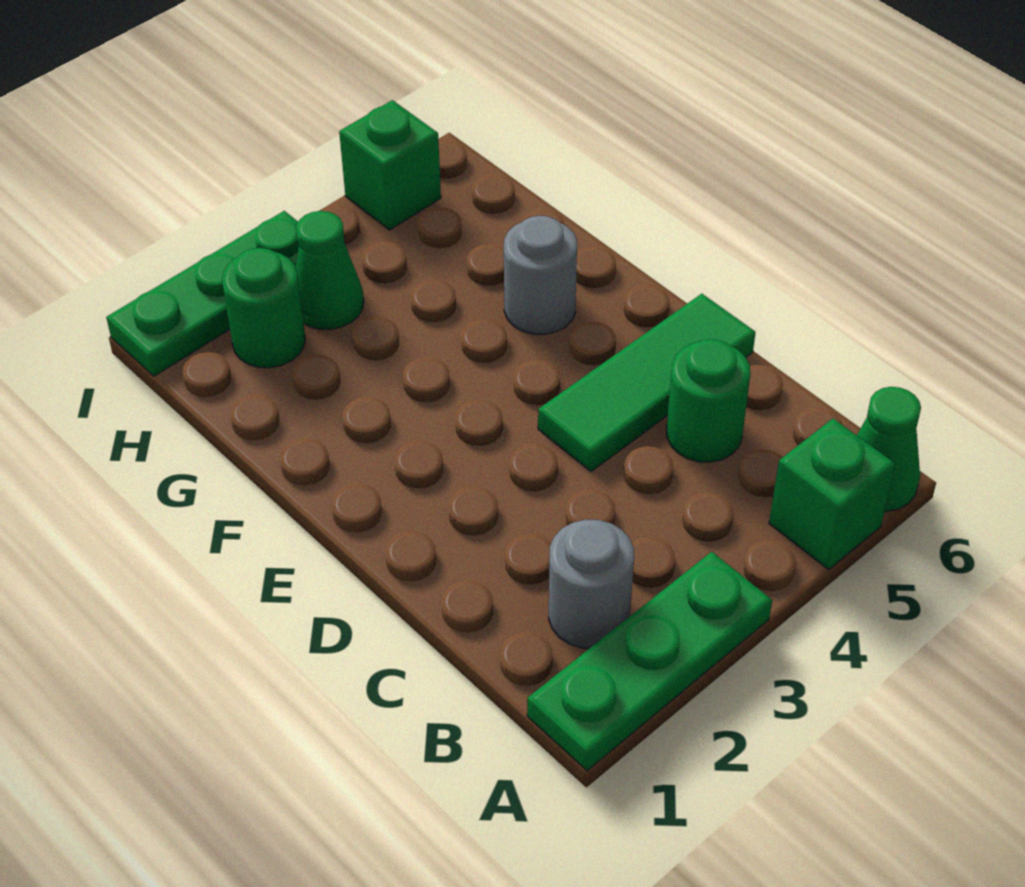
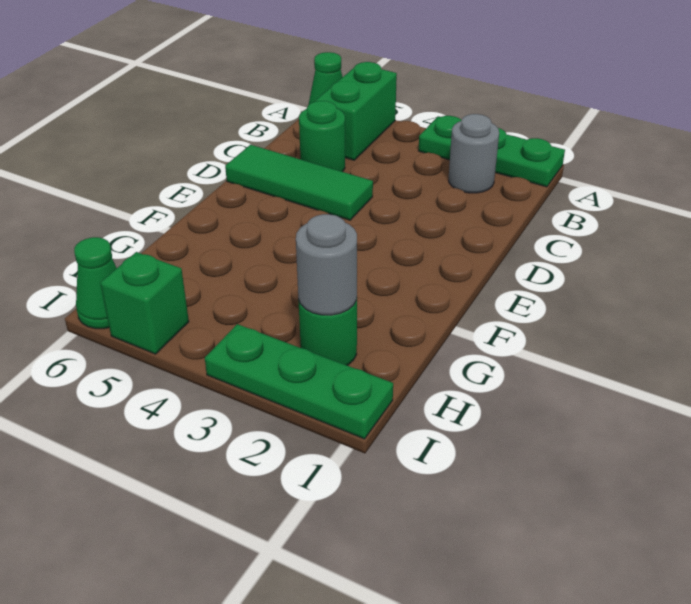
green brick A5 level 1 -> green brick A5:B5 level 1
grey round brick F5 level 1 -> grey round brick H2 level 2
green cone H3 level 1 -> green cone I6 level 1

